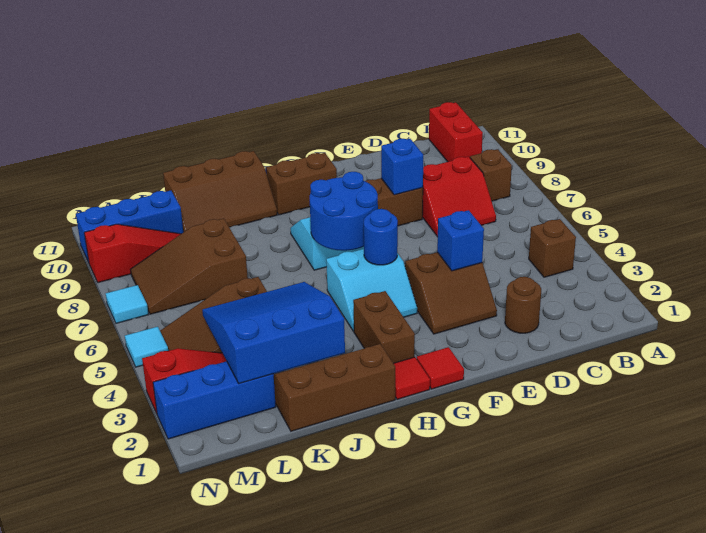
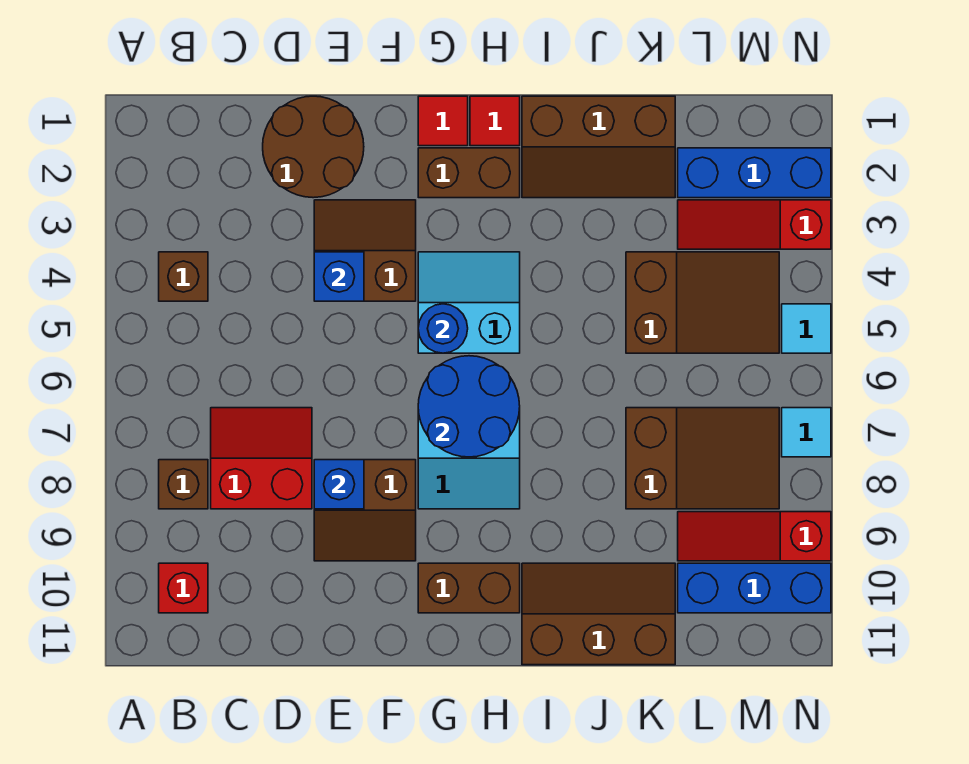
red brick B10:B11 level 1 -> red brick B10 level 1
brown round brick D2 level 1 -> brown round brick D1:E2 level 1
brown brick H2:H3 level 1 -> brown brick G2:H2 level 1
blue slope J2:L4 level 2 top 2 -> none

